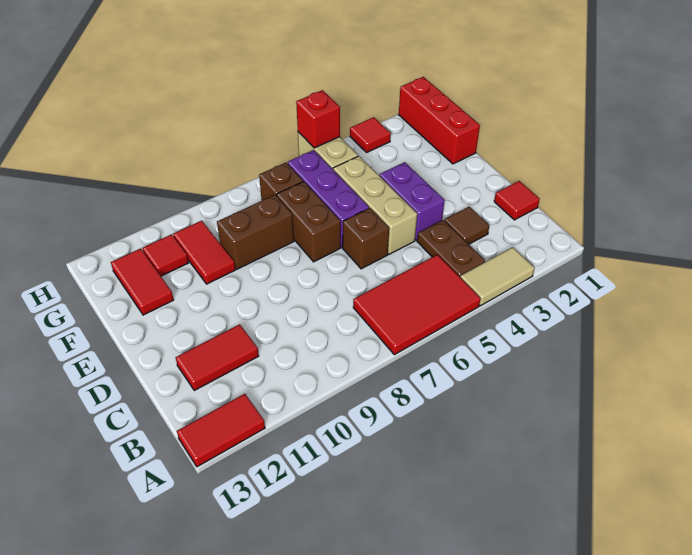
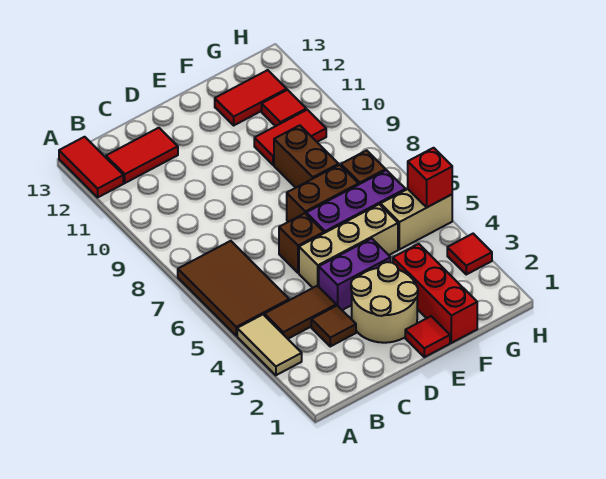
red tile A5:B7 level 1 -> brown tile A5:B7 level 1
brown plate B4:C4 level 1 -> brown tile B4:C4 level 1
red tile C1 level 1 -> red tile E1 level 1
red tile C11:C12 level 1 -> red tile B12:C12 level 1
none -> tan round brick D2:E3 level 1
red brick F1:H1 level 1 -> red brick F1:F3 level 1

